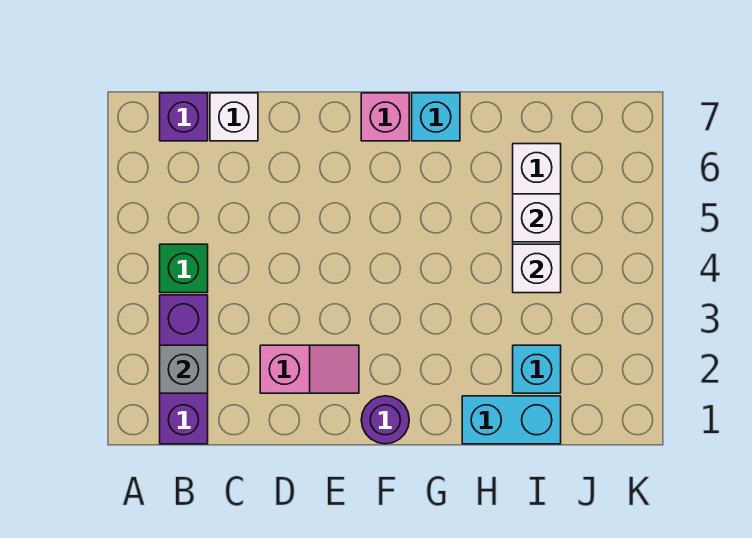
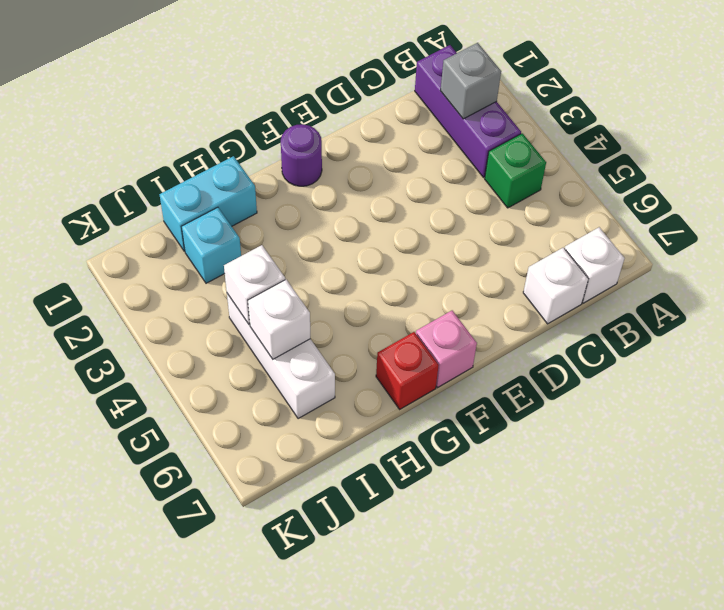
purple brick B7 level 1 -> white brick B7 level 1
pink slope D2:E2 level 1 top D -> none
cyan brick G7 level 1 -> red brick G7 level 1

